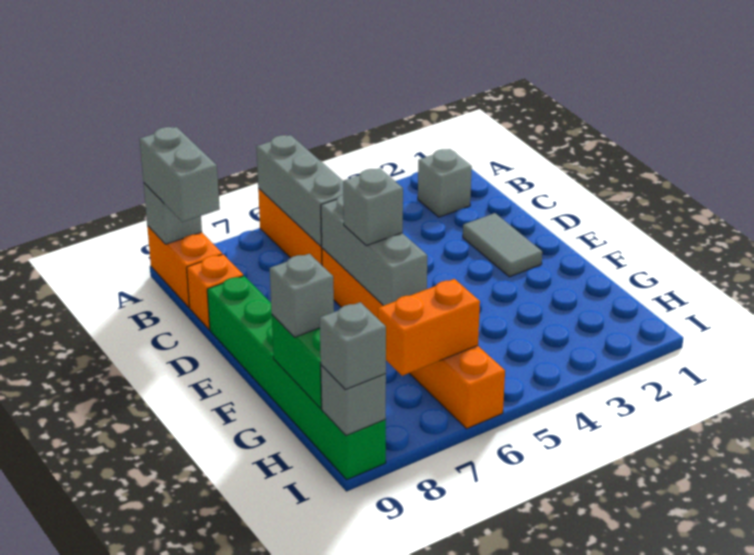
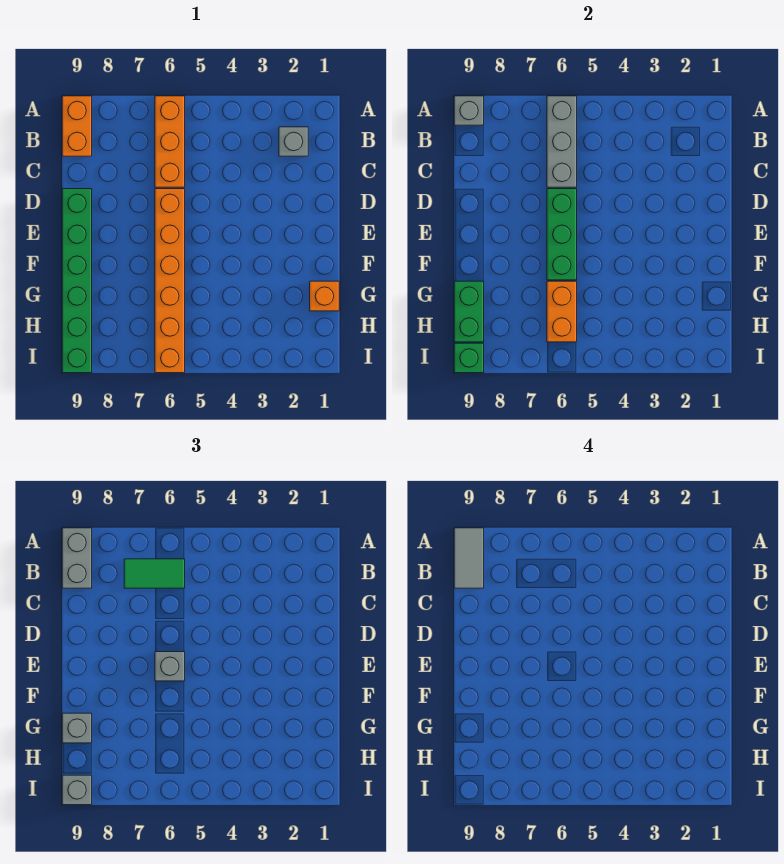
none -> green tile B6:B7 level 3
orange brick C9 level 1 -> orange brick G1 level 1
grey tile D2:E2 level 1 -> grey tile A9:B9 level 4
grey brick D6:F6 level 2 -> green brick D6:F6 level 2
orange brick H6:H7 level 2 -> orange brick G6:H6 level 2
grey brick I9 level 2 -> green brick I9 level 2

